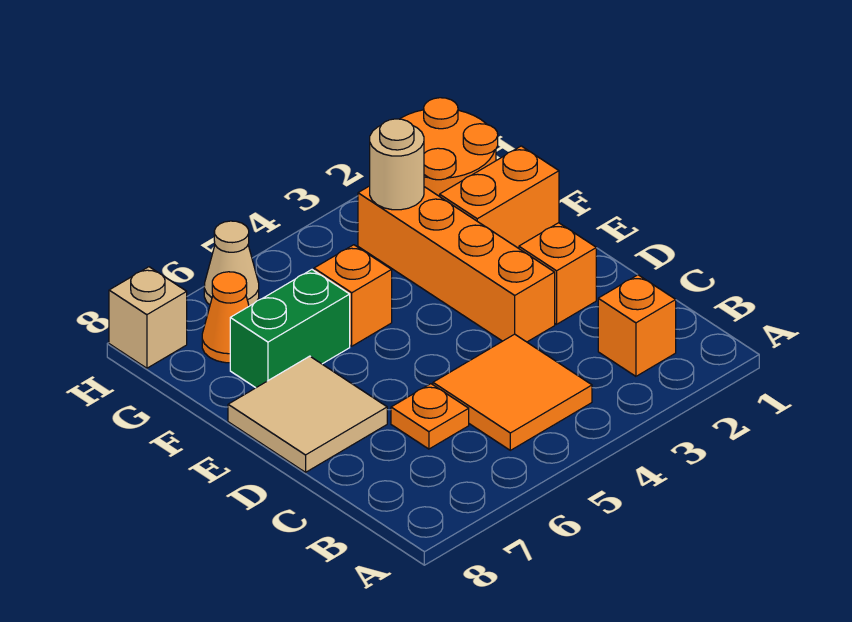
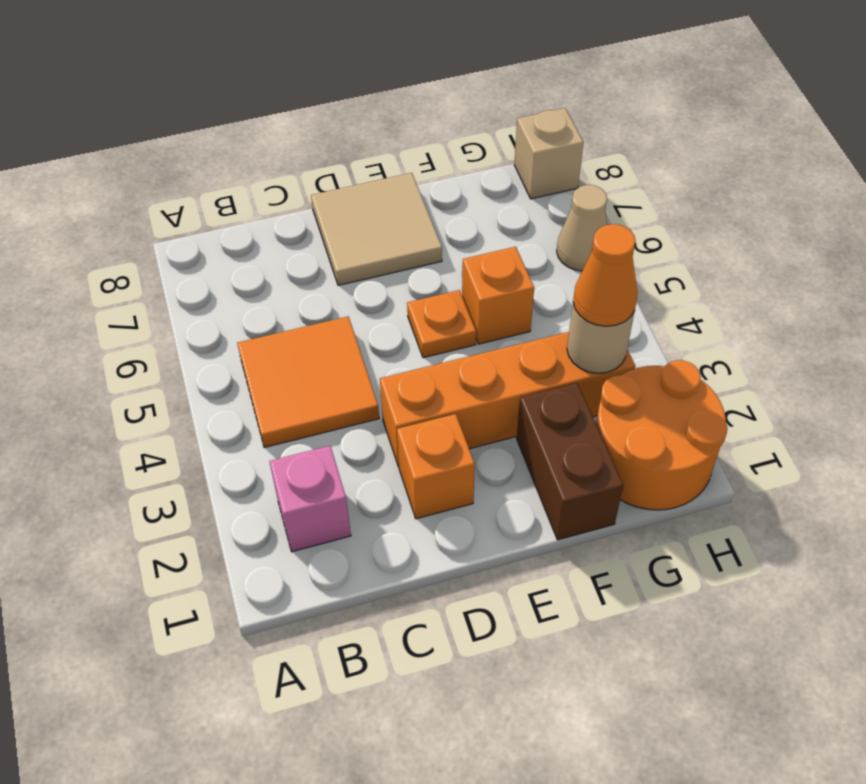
orange brick B2 level 1 -> pink brick B2 level 1
orange plate C6 level 1 -> orange plate E5 level 1
orange brick F1:F2 level 1 -> brown brick F1:F2 level 1
green brick F6:F7 level 1 -> none
orange cone G7 level 1 -> orange cone G3 level 3

